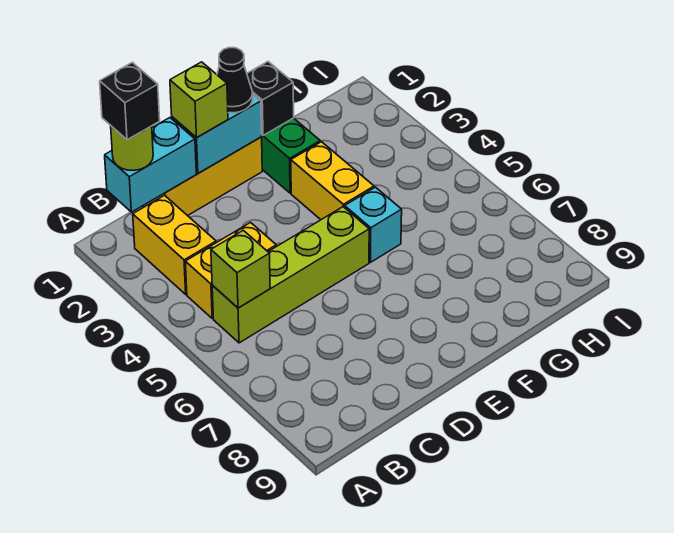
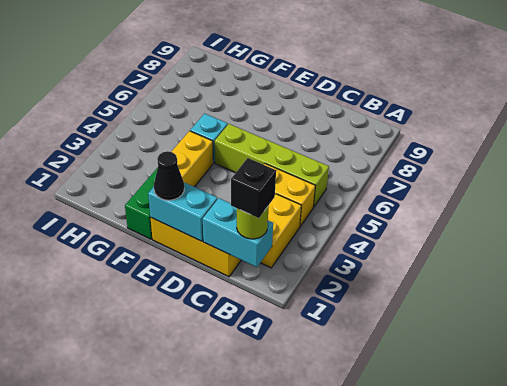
lime brick B5 level 2 -> none
lime brick D1 level 3 -> none
black brick F1 level 2 -> none

